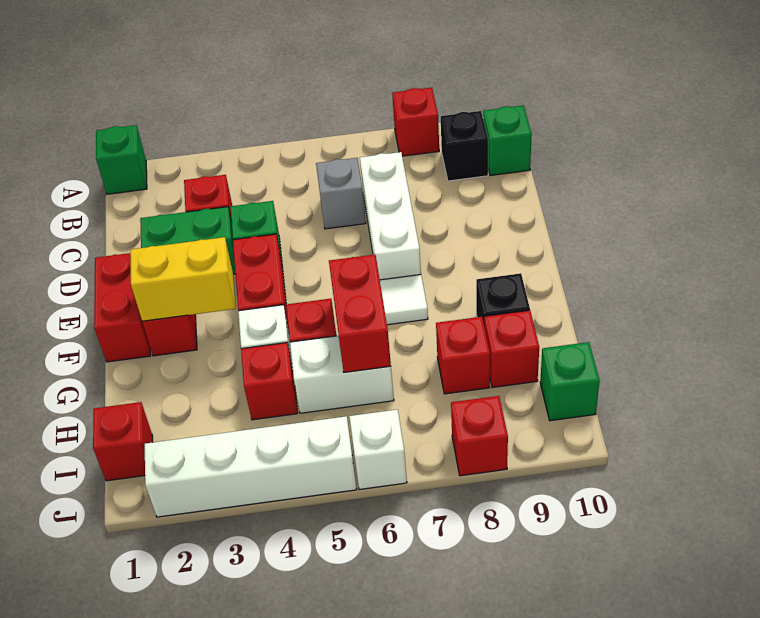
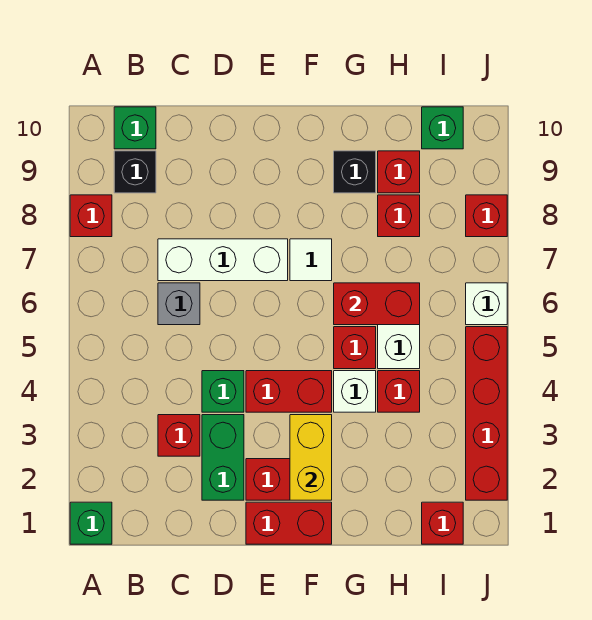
white brick J2:J5 level 1 -> red brick J2:J5 level 1

